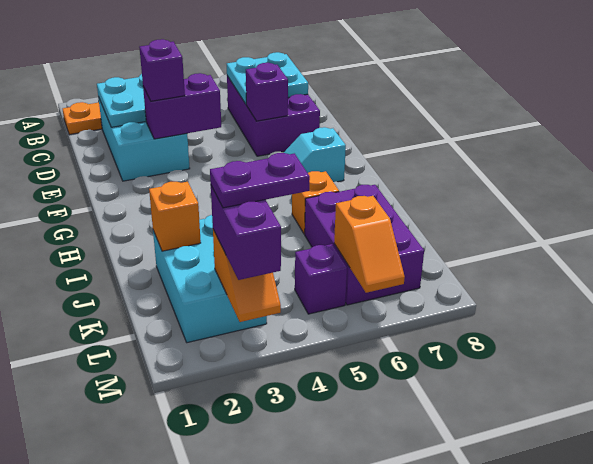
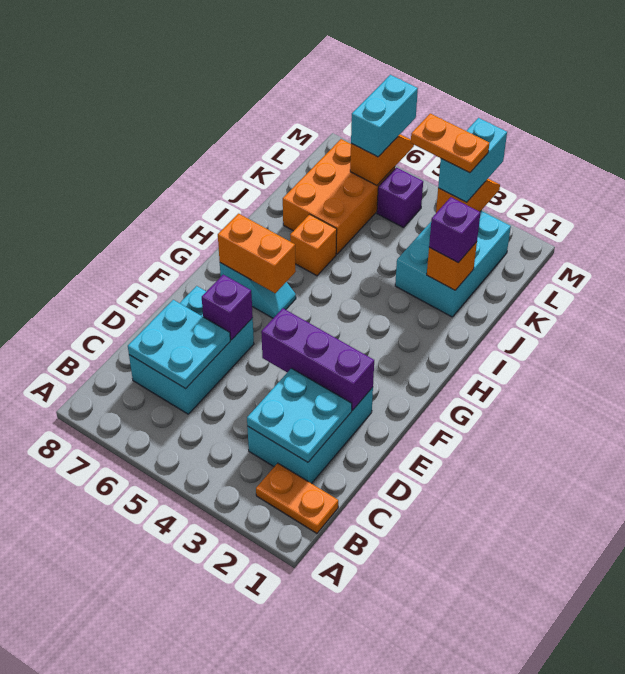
purple brick C6:E7 level 1 -> cyan brick C6:E7 level 1
purple brick E3:E4 level 2 -> purple brick E2:E4 level 2
purple brick E3 level 3 -> purple brick J2 level 3
none -> orange brick G6:G7 level 2
purple brick J6:L7 level 1 -> orange brick J6:L7 level 1
purple brick L3:M3 level 3 -> cyan brick L3:M3 level 3
purple plate L3:L4 level 4 -> orange plate L3:L4 level 4
none -> cyan brick L6:M6 level 3

